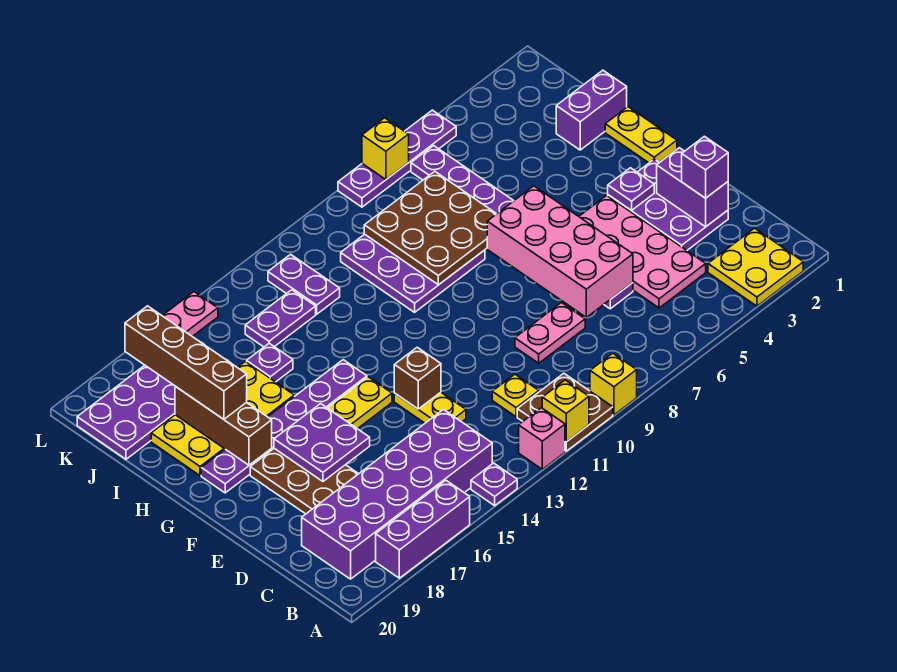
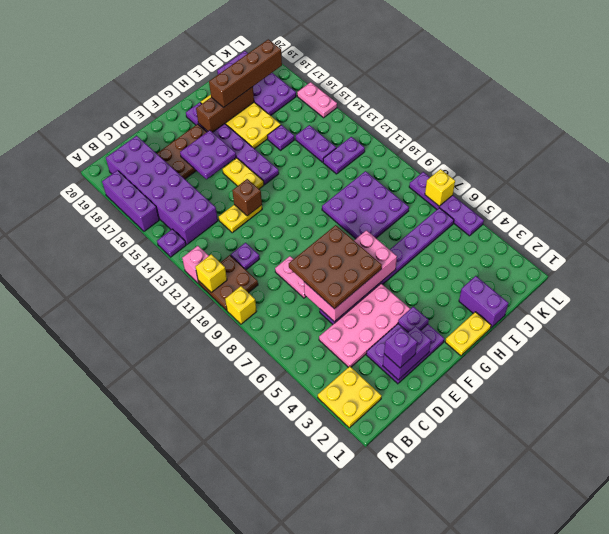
yellow plate C11 level 1 -> purple plate C11 level 1
brown plate H7:J9 level 2 -> brown plate D6:F8 level 3

